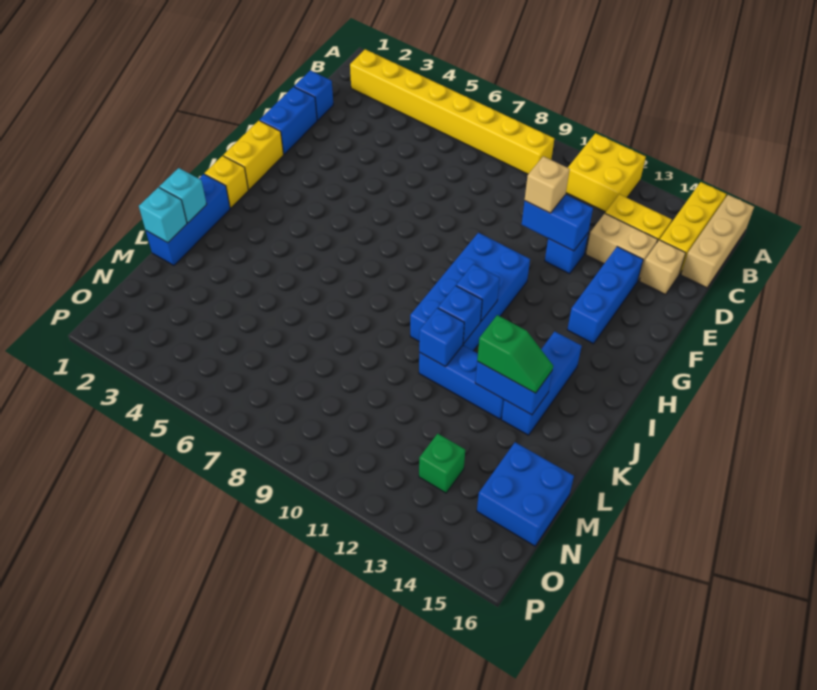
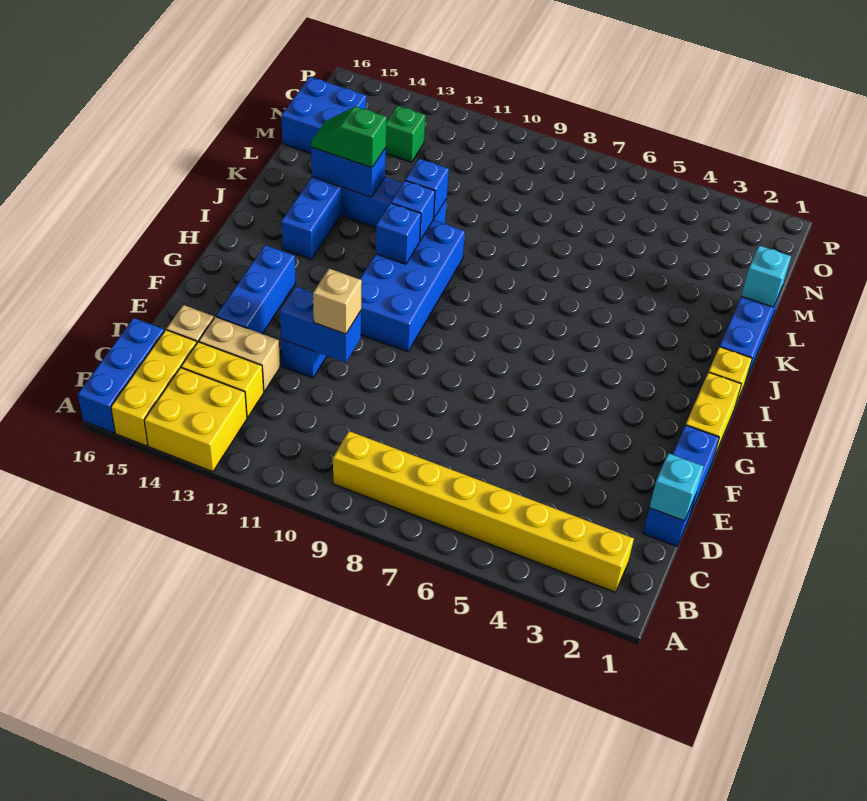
yellow brick A11:B12 level 1 -> yellow brick A13:B14 level 1
tan brick A16:C16 level 1 -> blue brick A16:C16 level 1
cyan brick K1 level 2 -> cyan brick D1 level 2

